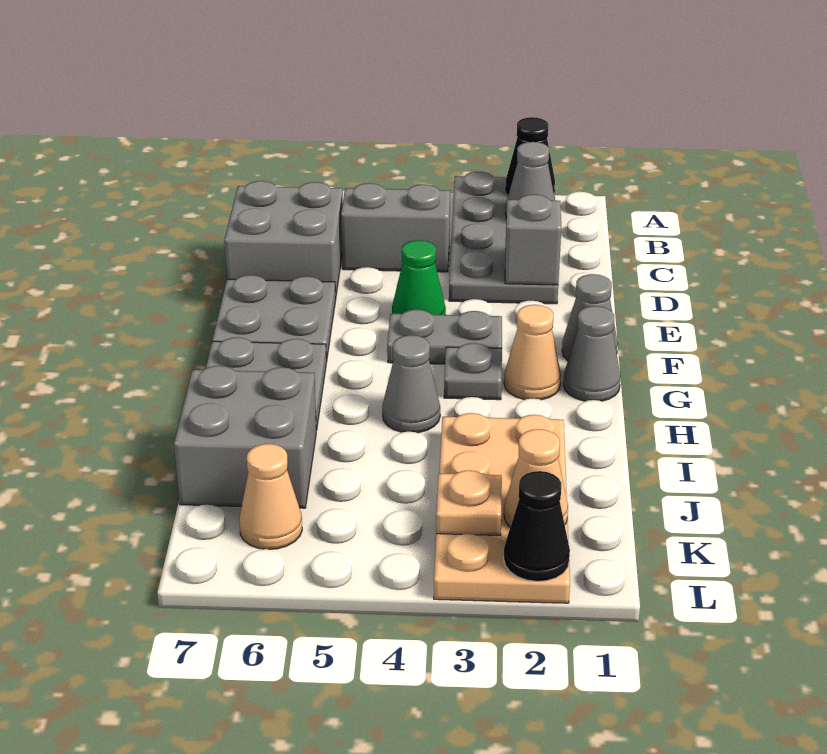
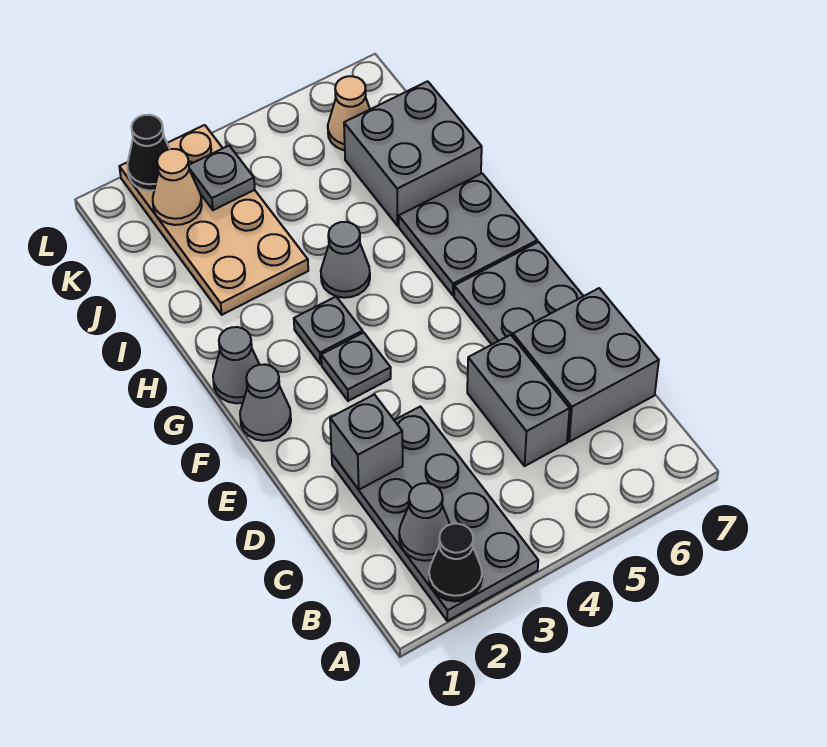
grey brick C4:C5 level 1 -> grey brick C5:D5 level 1
green cone E4 level 1 -> none
grey plate F3:F4 level 1 -> grey plate F3 level 1
tan cone G2 level 1 -> none
tan plate K3 level 2 -> grey plate K3 level 2

